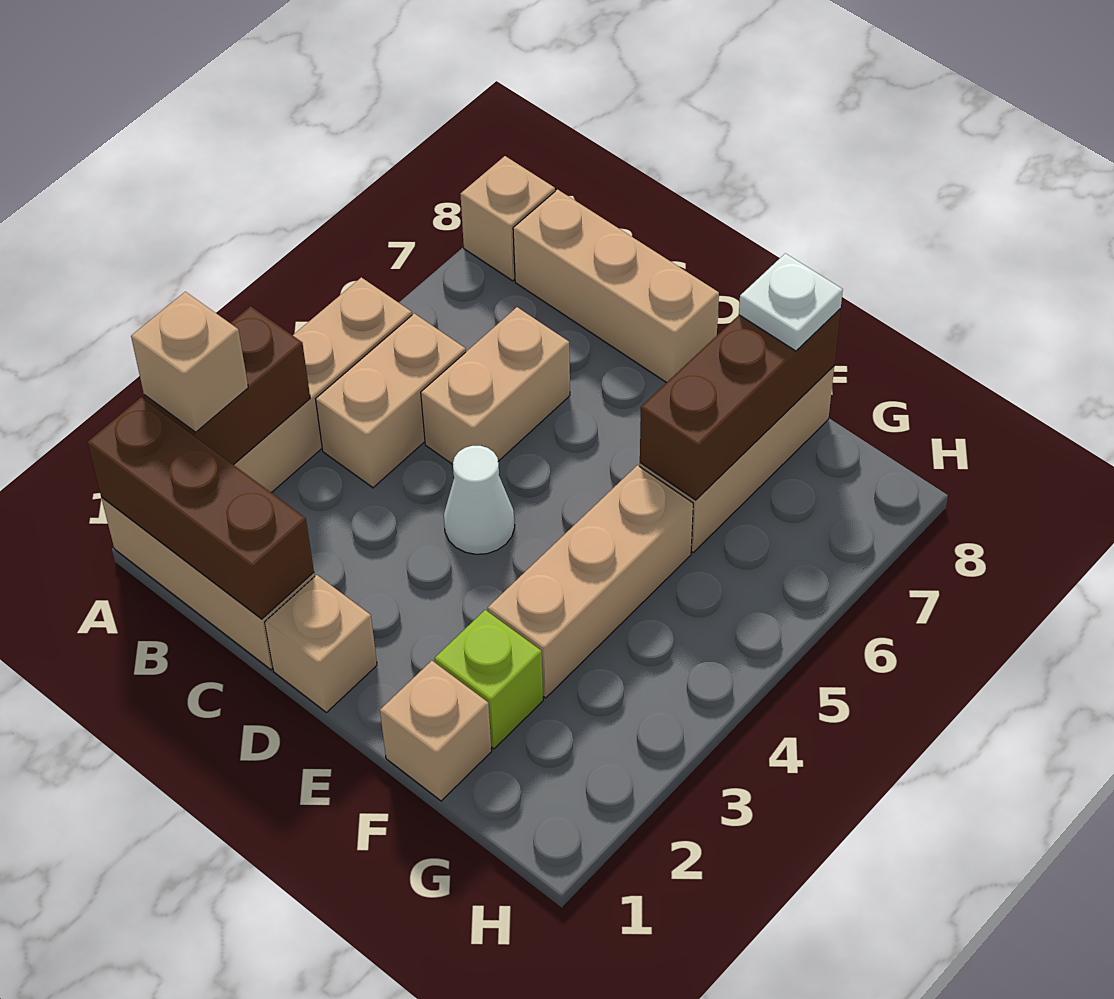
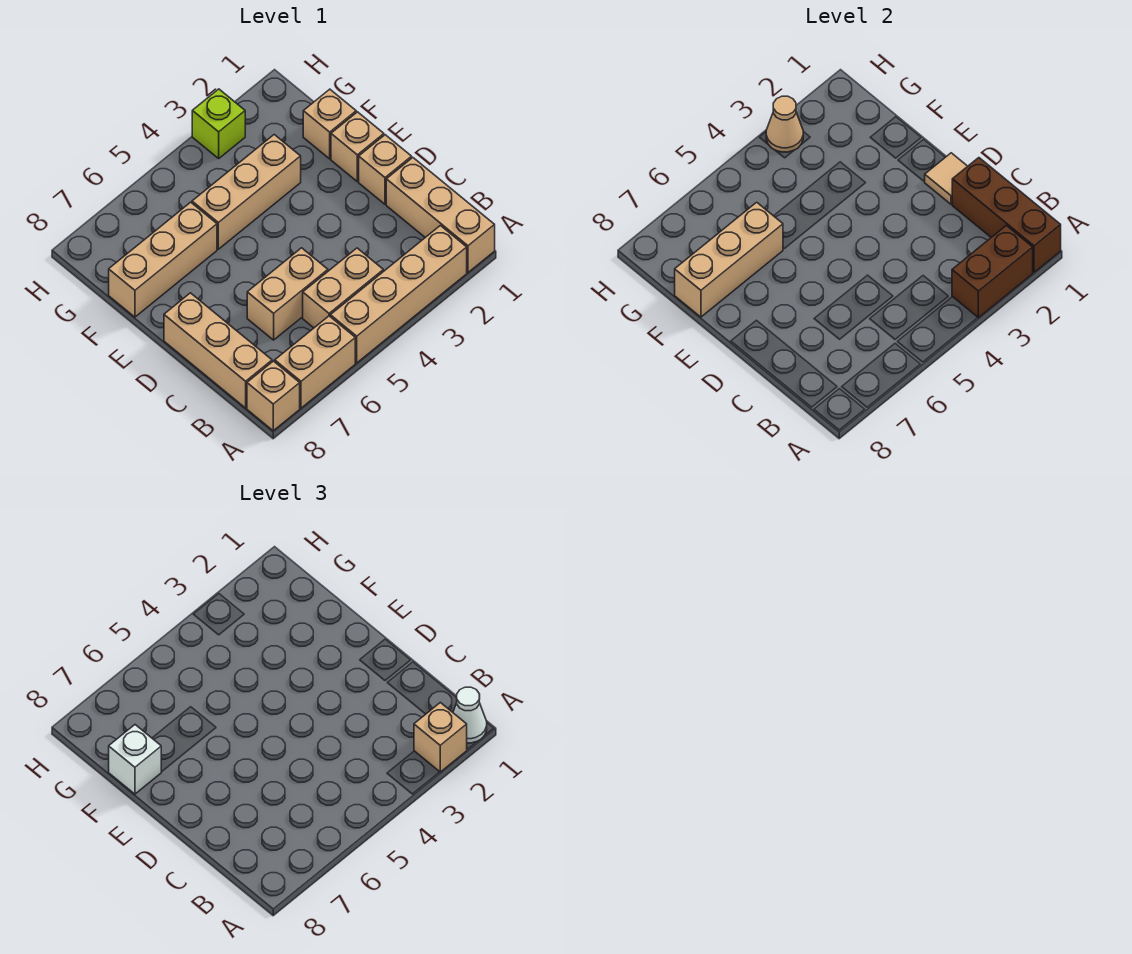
none -> tan brick A6:A7 level 1
none -> tan tile D1 level 2
white cone D4 level 1 -> white cone A1 level 3
none -> tan brick E1 level 1
lime brick F2 level 1 -> lime brick H3 level 1
brown brick F6:F8 level 2 -> tan brick F6:F8 level 2
white plate F8 level 3 -> white brick F8 level 3
none -> tan cone H3 level 2

